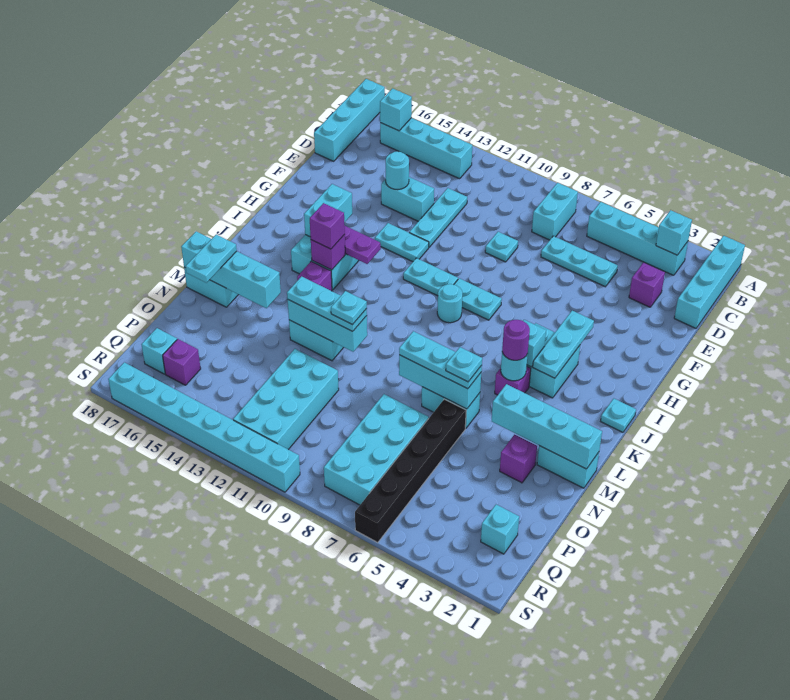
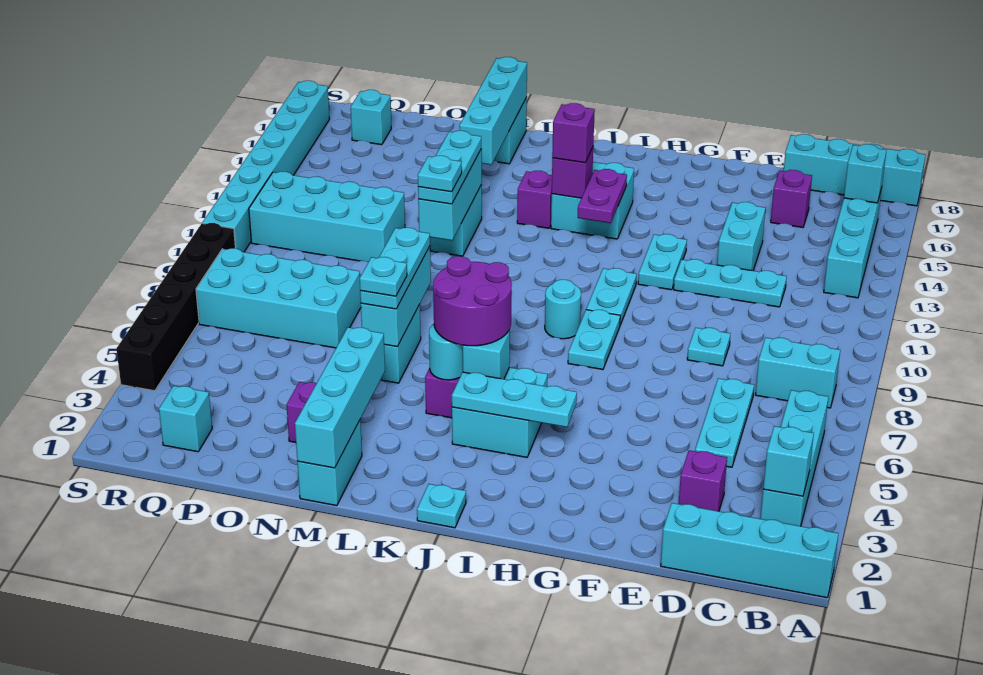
cyan round brick E14 level 2 -> none
cyan brick H15:I15 level 2 -> none
purple round brick K5 level 3 -> purple round brick J5:K6 level 3
cyan plate M17:N17 level 3 -> none
black brick N6:S6 level 1 -> black brick S4:S9 level 1
purple brick Q16 level 1 -> purple brick D16 level 1

